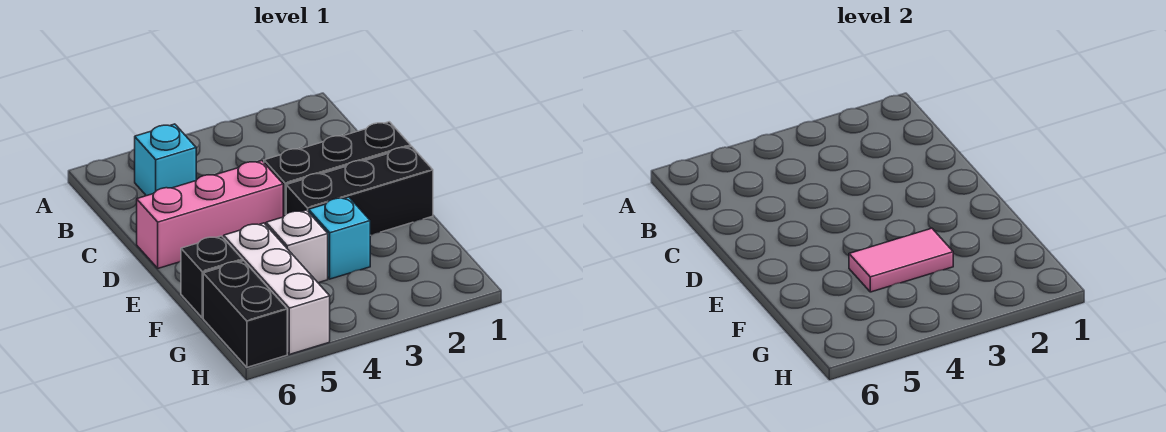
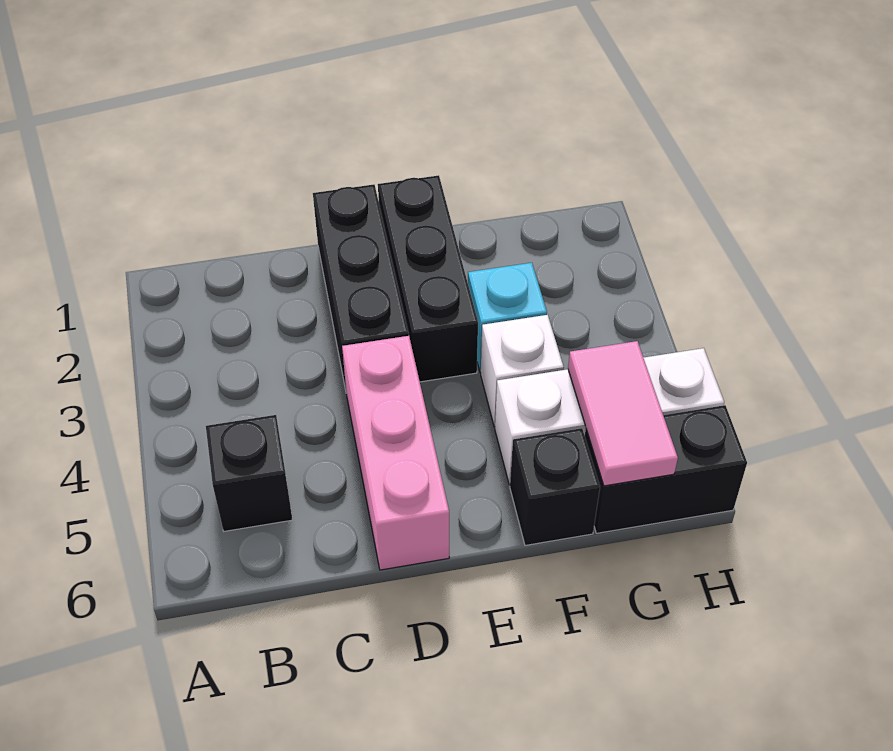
cyan brick B5 level 1 -> black brick B5 level 1
pink tile F3:F4 level 2 -> pink tile G5:G6 level 2

